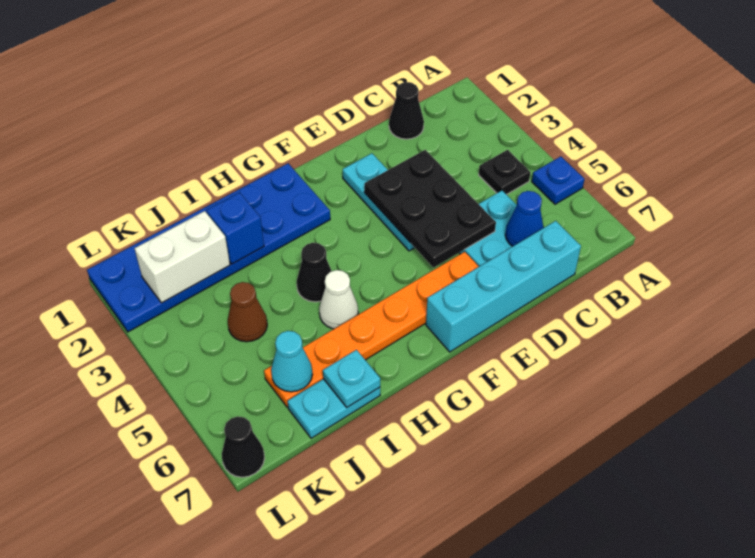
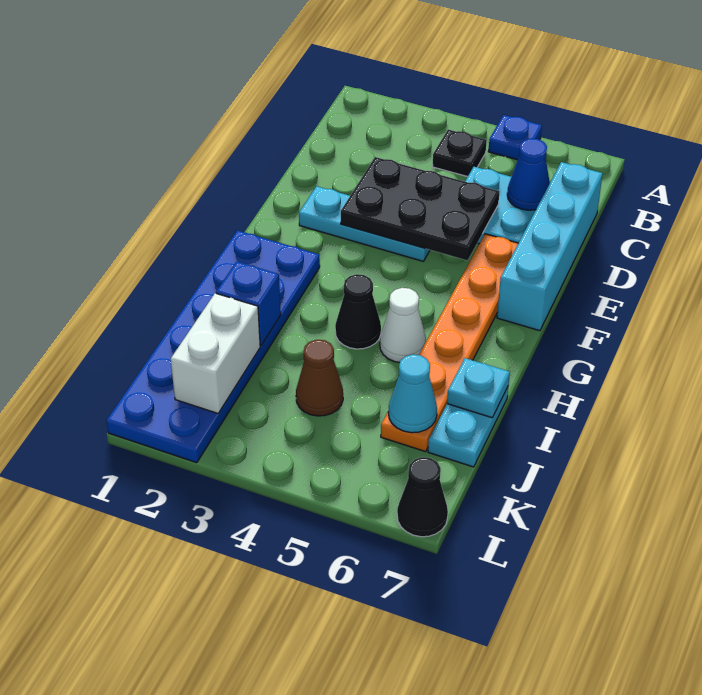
black cone C1 level 1 -> none

